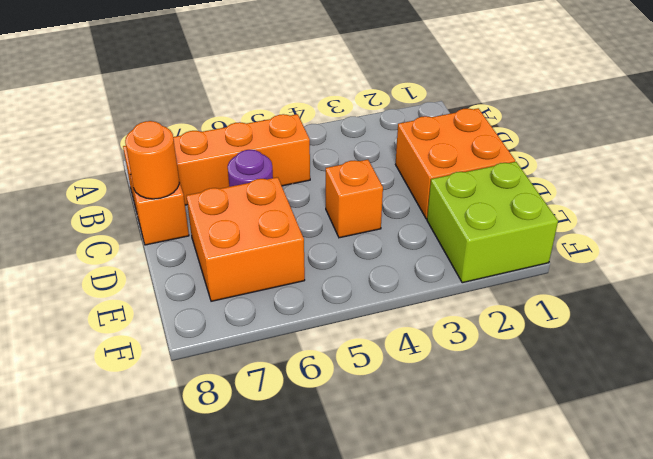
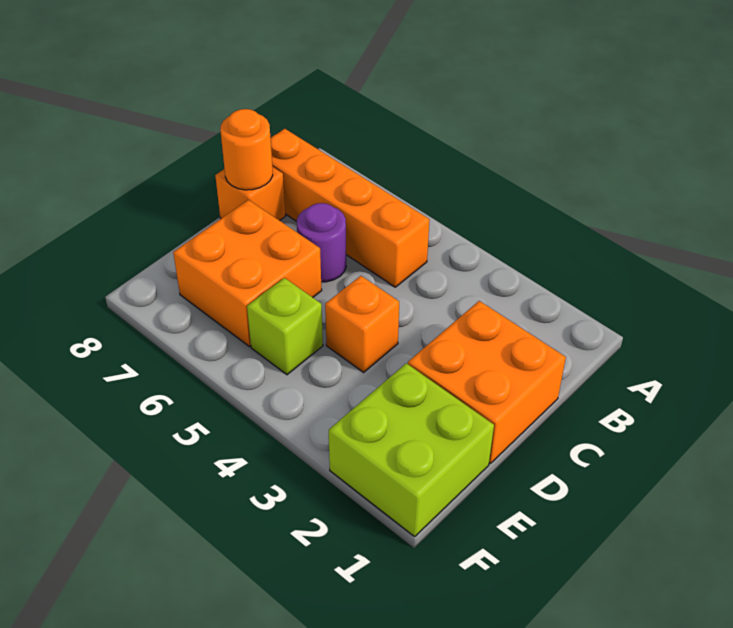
none -> lime brick E5 level 1

